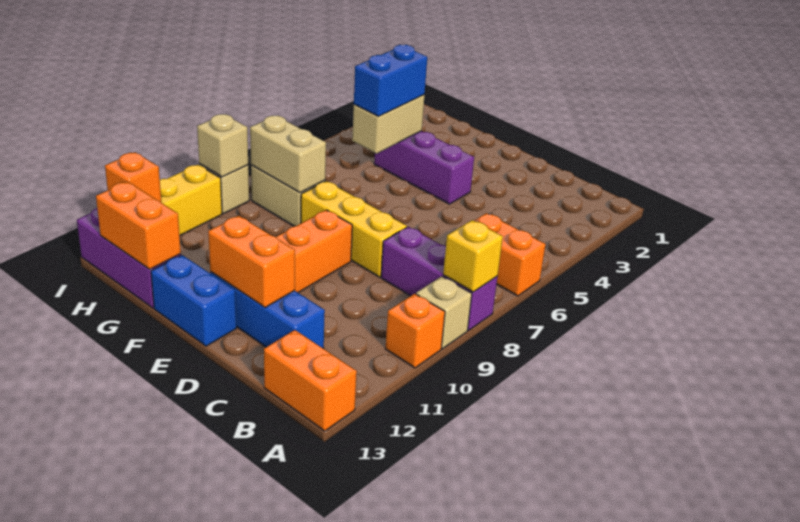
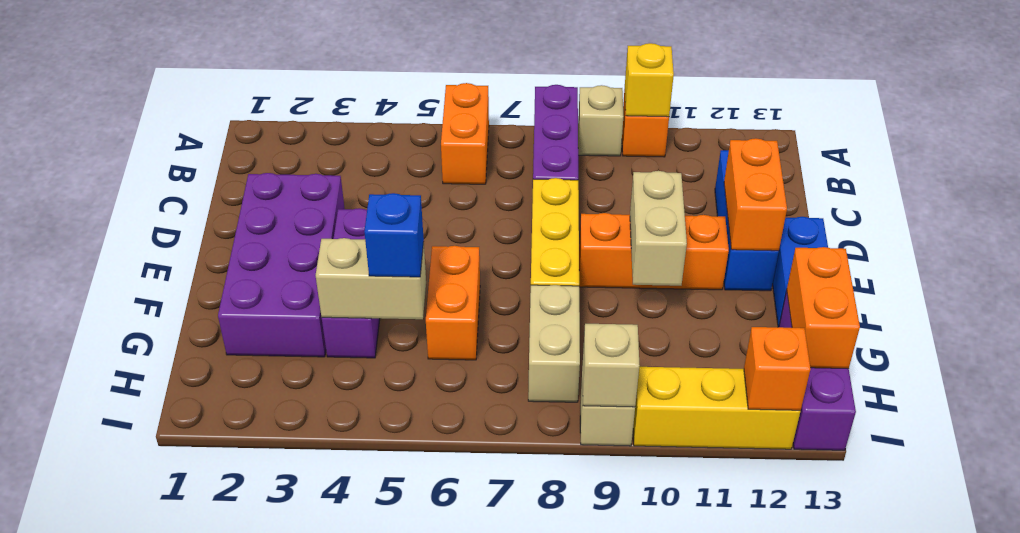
yellow brick A8 level 2 -> yellow brick A10 level 2
orange brick A13:B13 level 1 -> orange brick F6:G6 level 1
none -> purple brick D2:G3 level 1
blue brick G4:G5 level 3 -> blue brick G5 level 3
tan brick G8:H8 level 2 -> tan brick E10:F10 level 2

